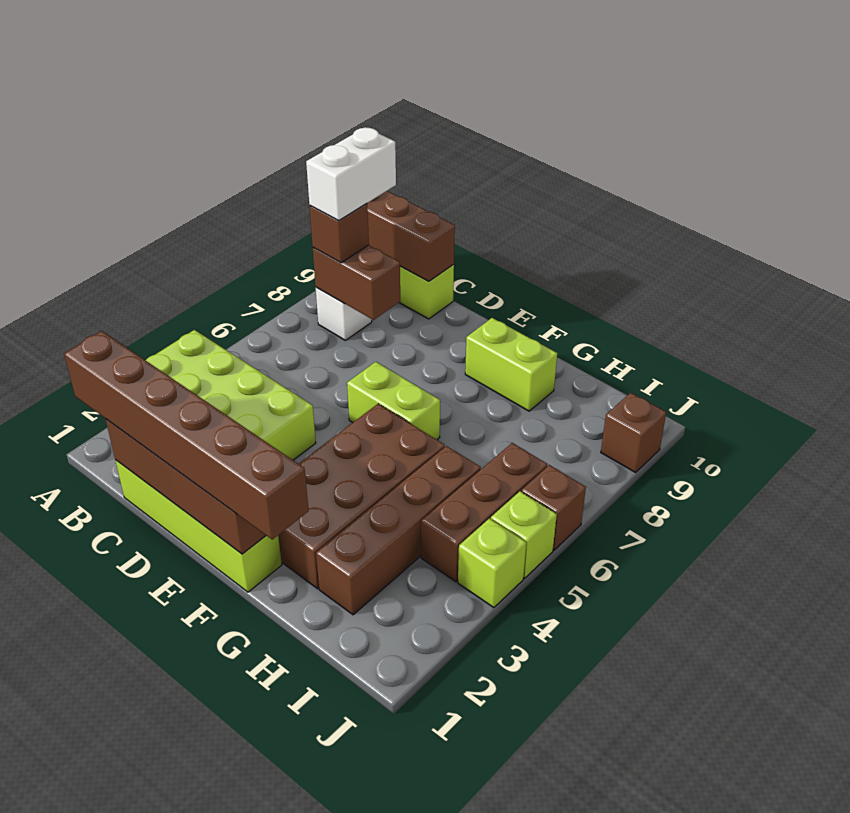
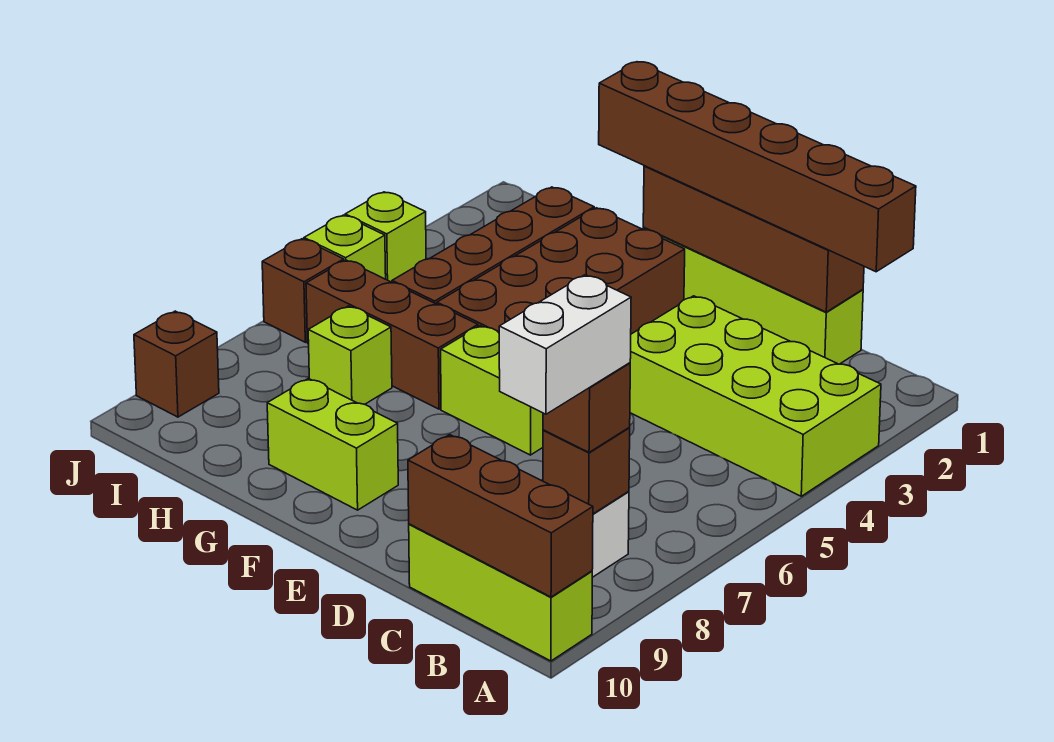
brown brick B8:C8 level 2 -> brown brick B8 level 2
none -> lime brick H7 level 1
brown brick I4:I6 level 1 -> brown brick G6:I6 level 1

